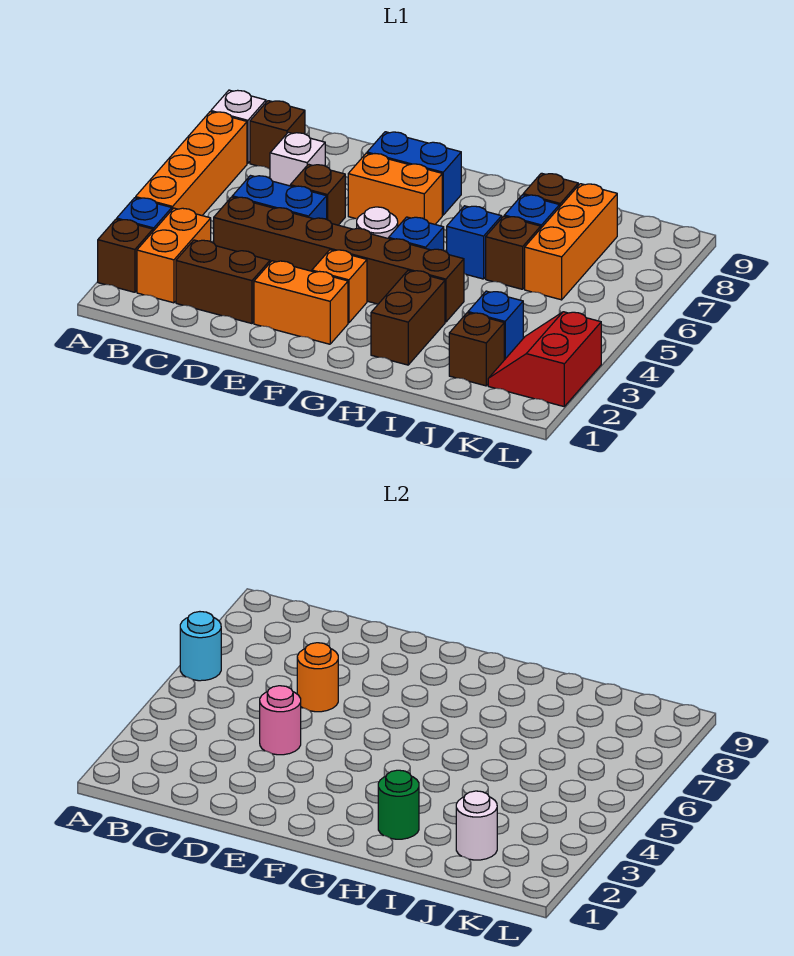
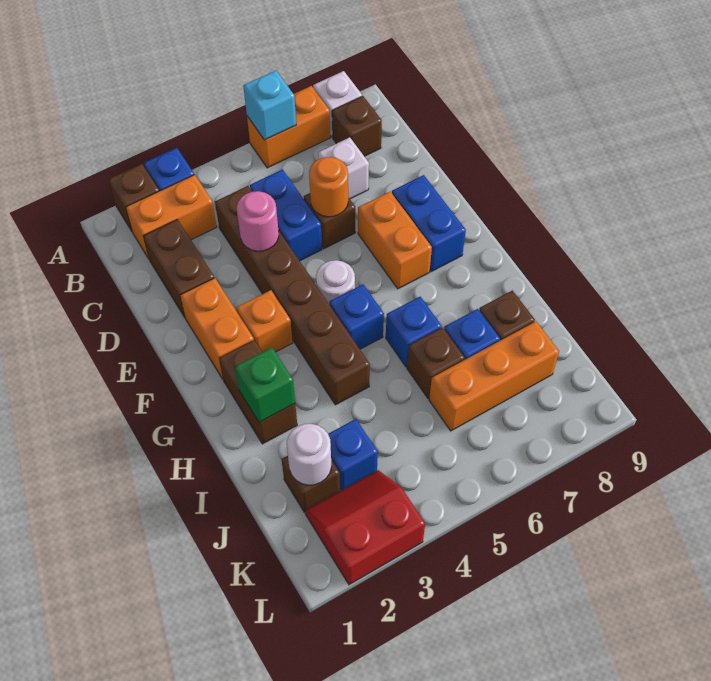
orange brick A4:A7 level 1 -> orange brick A6:A7 level 1
cyan round brick A6 level 2 -> cyan brick A6 level 2
brown brick H2:H3 level 1 -> brown brick G2:H2 level 1
green round brick H2 level 2 -> green brick H2 level 2

